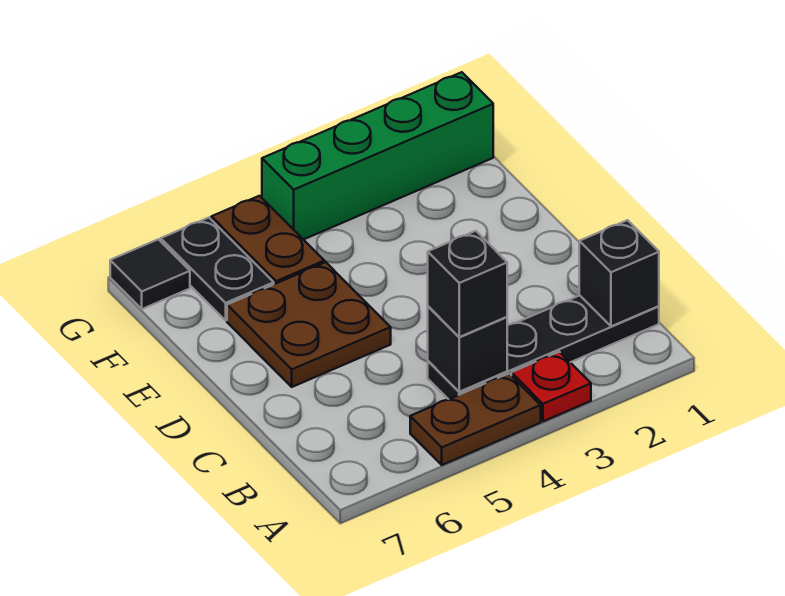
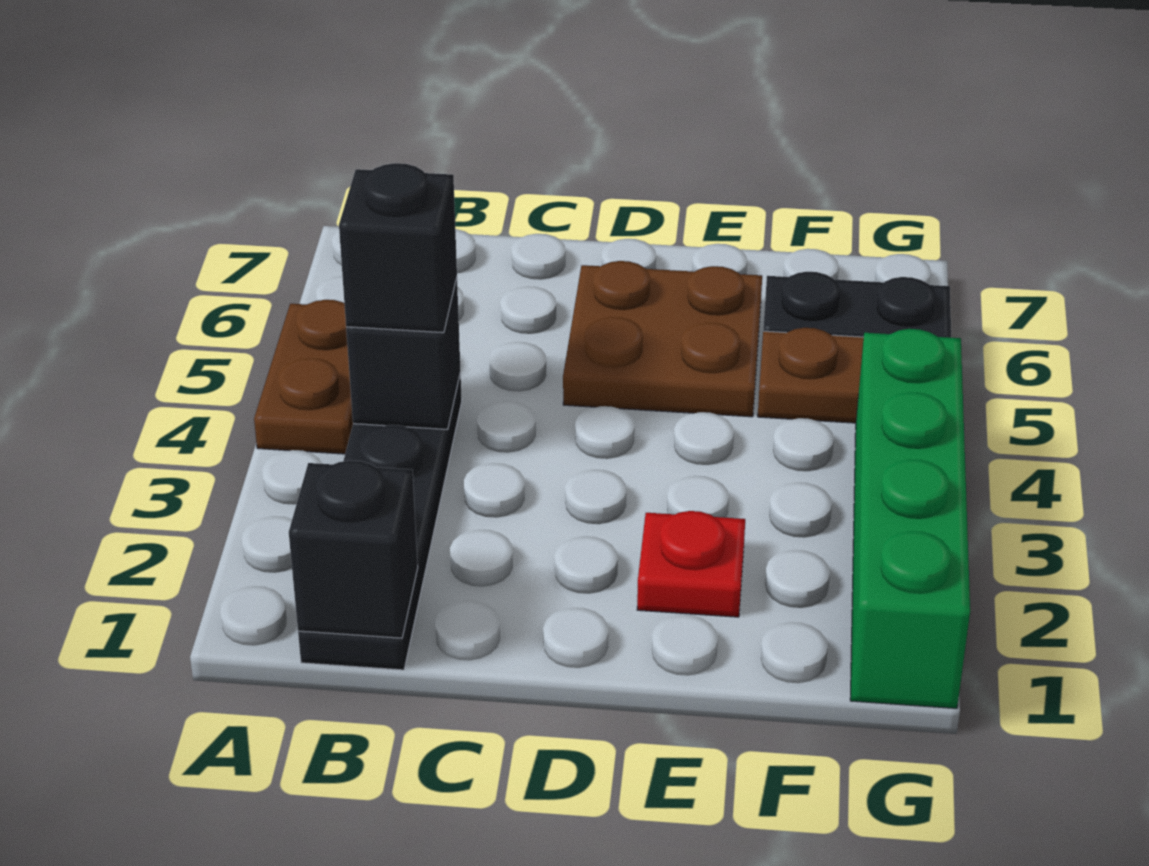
red plate A3 level 1 -> red plate E2 level 1
black tile G7 level 1 -> none

